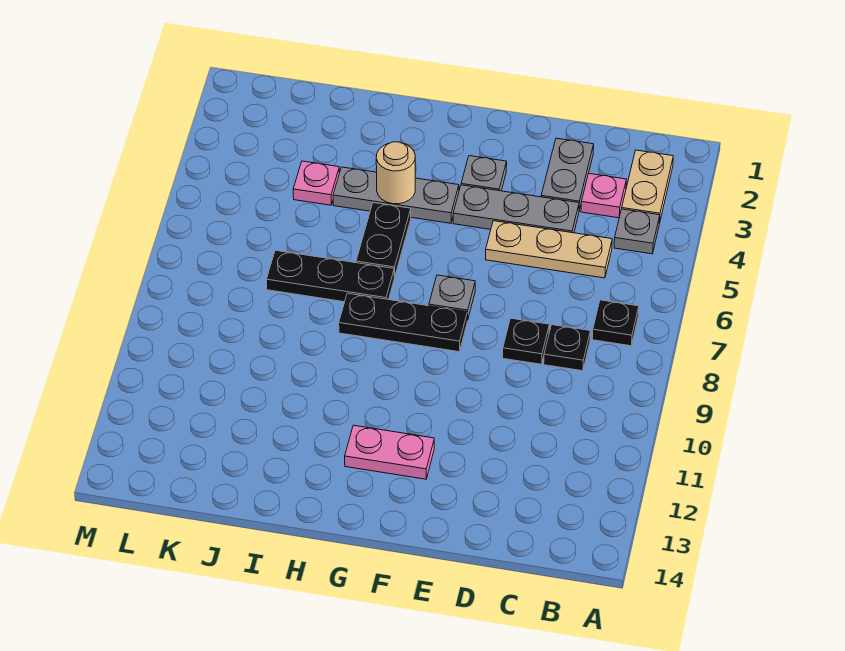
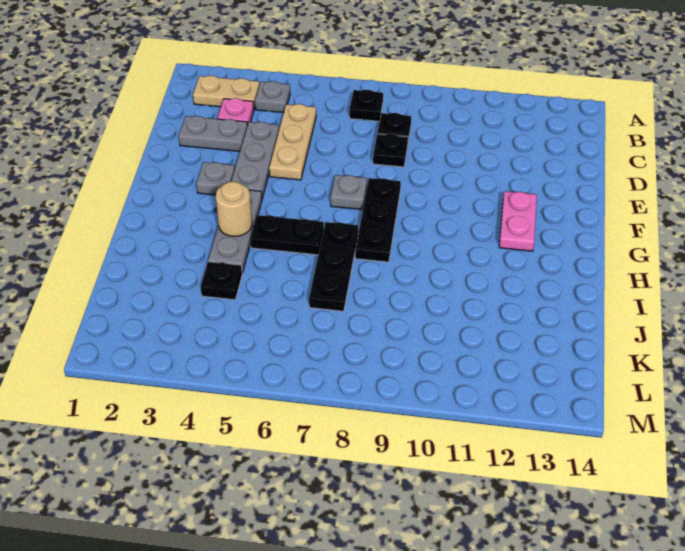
pink plate J4 level 1 -> black plate J4 level 1

